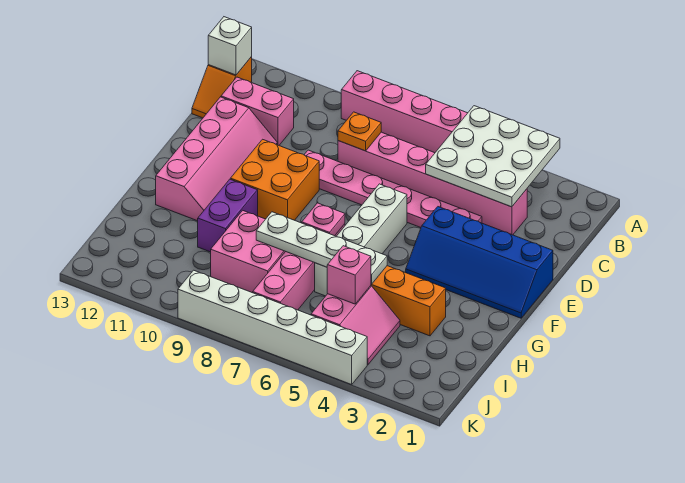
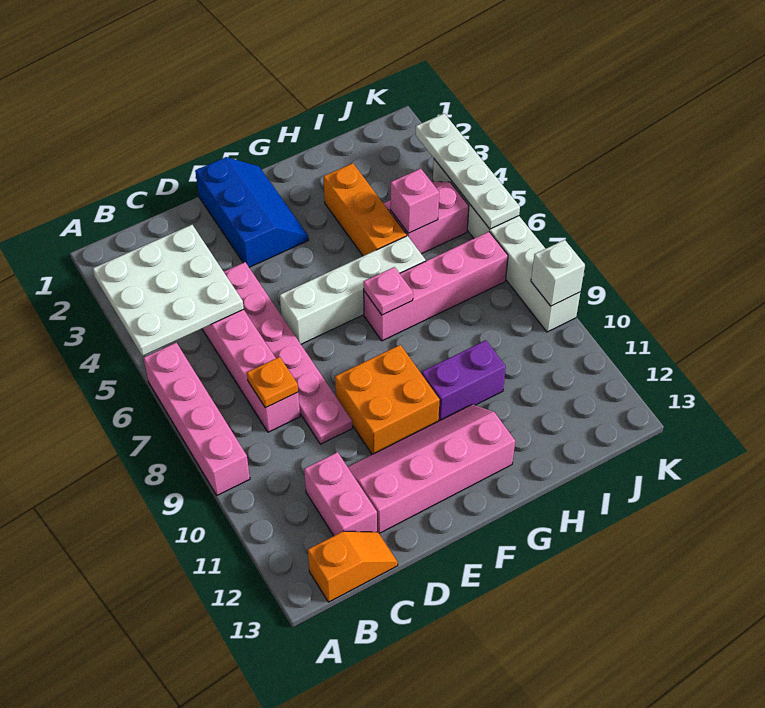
white brick B13 level 2 -> white brick K9 level 2
blue slope E1:F4 level 1 top E -> blue slope E1:F3 level 1 top E
white plate H5:H8 level 2 -> white plate K3:K6 level 2
pink brick H8:I9 level 1 -> none

